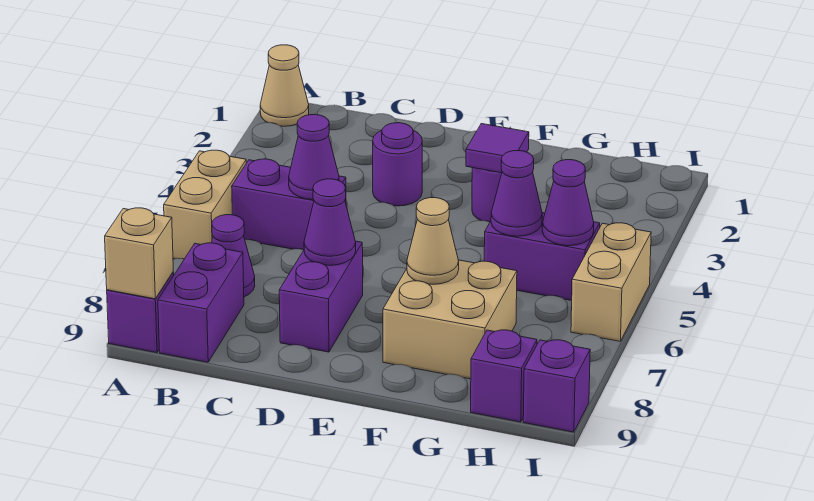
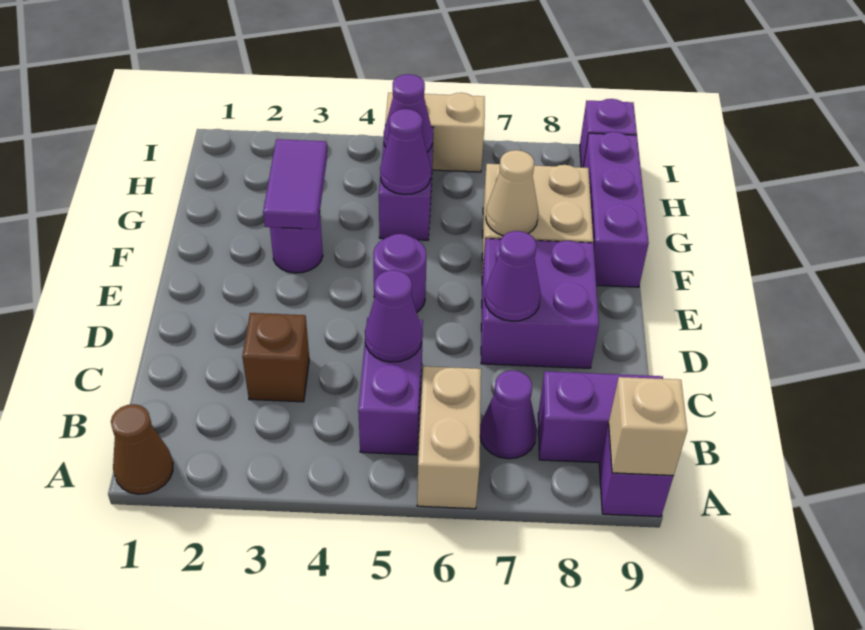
tan cone A1 level 1 -> brown cone A1 level 1
tan brick A5:A6 level 1 -> tan brick A6:B6 level 1
none -> brown brick C3 level 1
purple round brick D3 level 1 -> purple round brick E5 level 1
purple brick D7:D8 level 1 -> purple brick D7:E8 level 1
purple tile F3 level 2 -> purple tile F3:G3 level 2
purple brick H9 level 1 -> purple brick F9:H9 level 1

